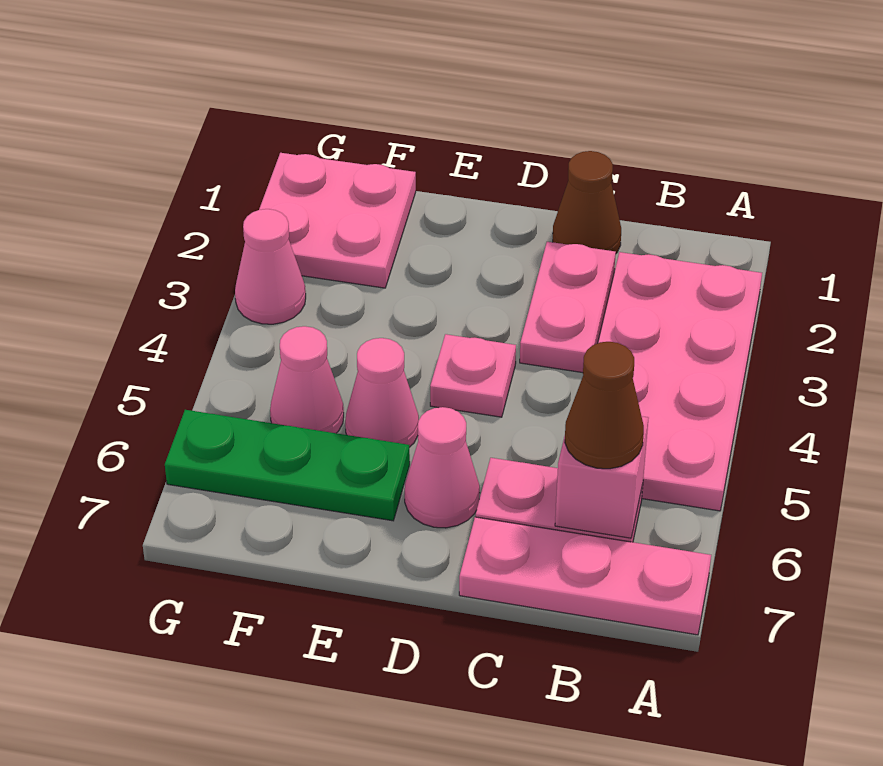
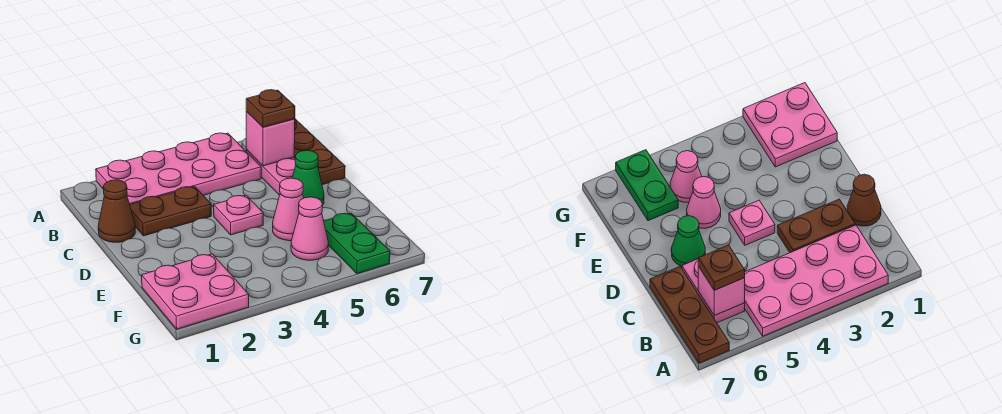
pink plate A7:C7 level 1 -> brown plate A7:C7 level 1
brown cone B6 level 3 -> brown plate B6 level 3
pink plate C2:C3 level 1 -> brown plate C2:C3 level 1
pink cone D6 level 1 -> green cone D6 level 1
green plate E6:G6 level 1 -> green plate F6:G6 level 1
pink cone G3 level 1 -> none

